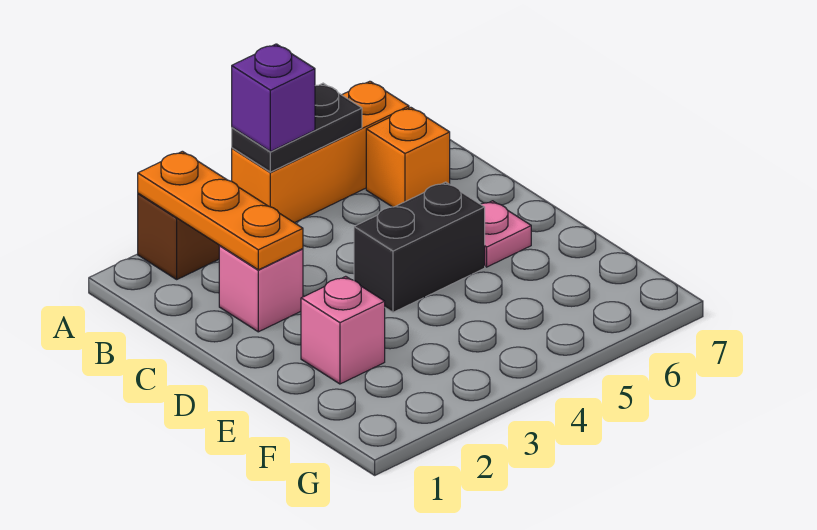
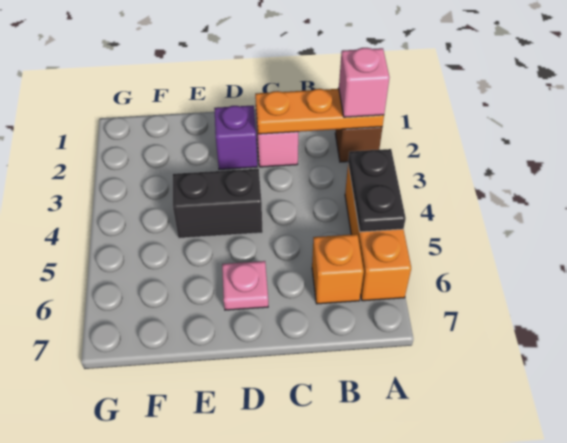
purple brick A4 level 3 -> purple brick D2 level 1
black brick D4:D5 level 1 -> black brick D4:E4 level 1
pink brick E2 level 1 -> pink brick A2 level 3

